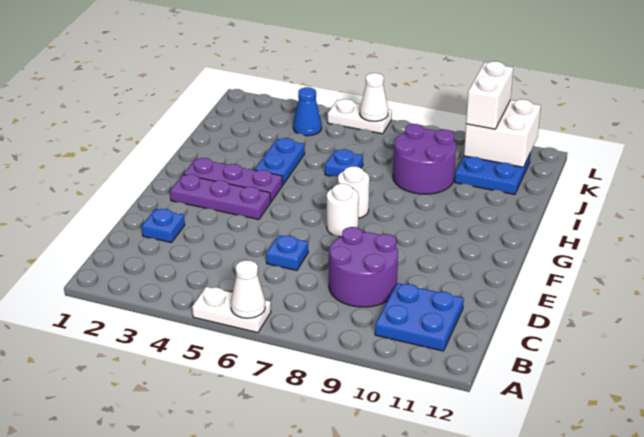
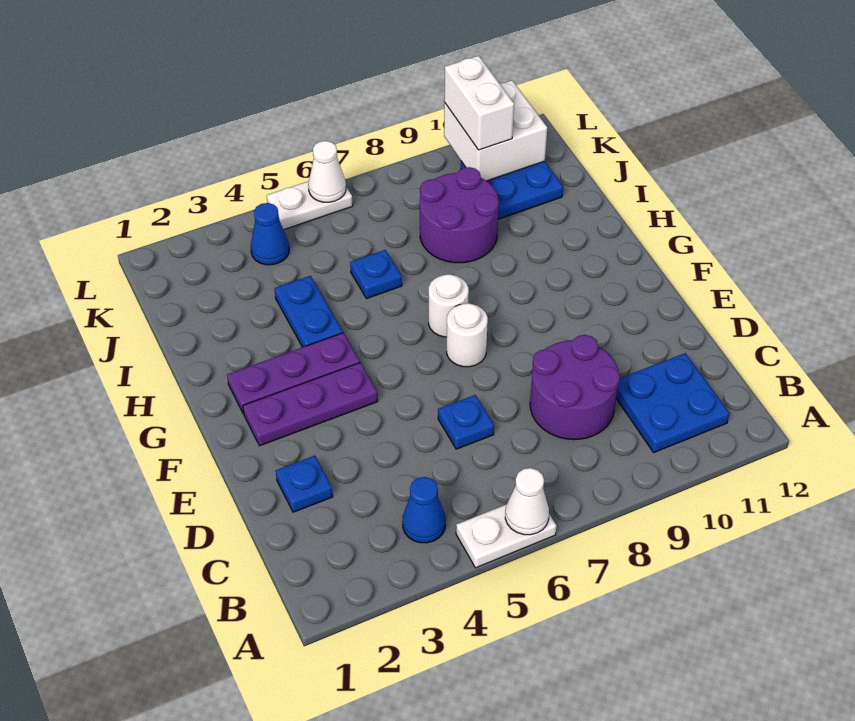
none -> blue cone B4 level 1

